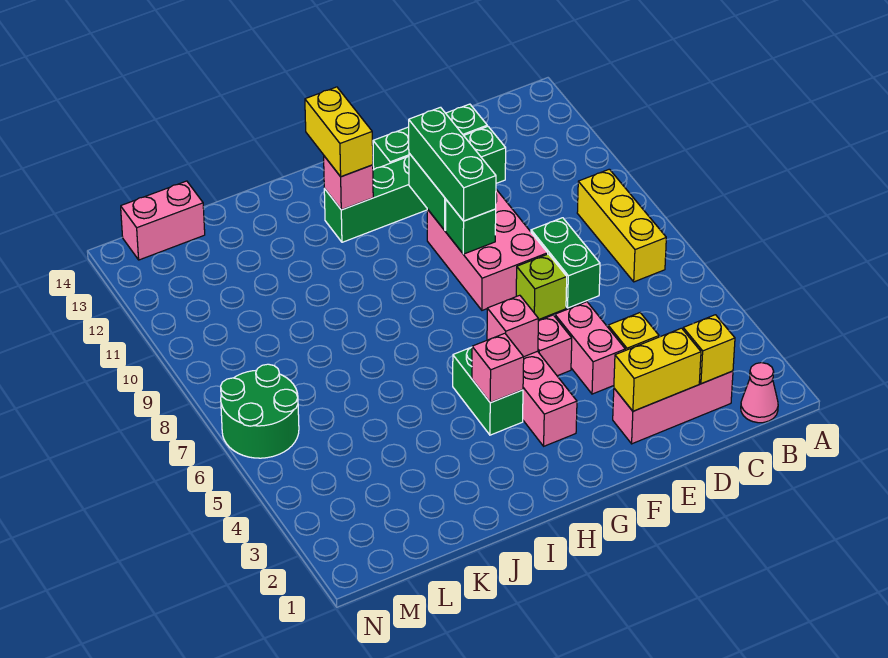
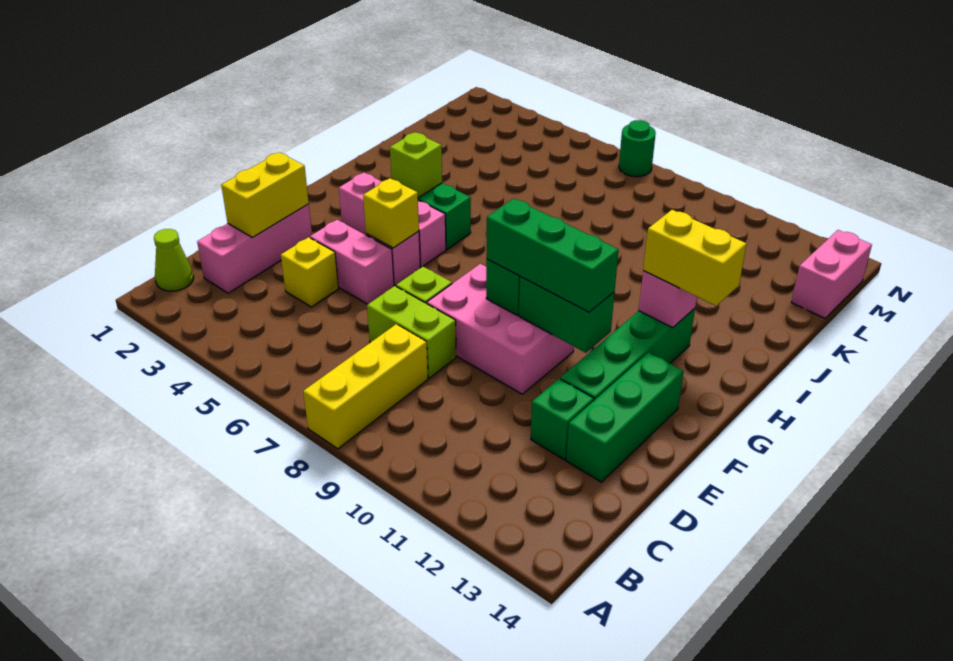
pink cone B1 level 1 -> lime cone B1 level 1
yellow brick B7:B9 level 1 -> yellow brick A8:C8 level 1
yellow brick C2 level 2 -> yellow brick F5 level 2
green brick D7:D8 level 1 -> lime brick D7:D8 level 1
pink brick G5 level 2 -> none
pink brick H4 level 2 -> lime brick H4 level 2
green round brick M6:N7 level 1 -> green round brick N7 level 1

